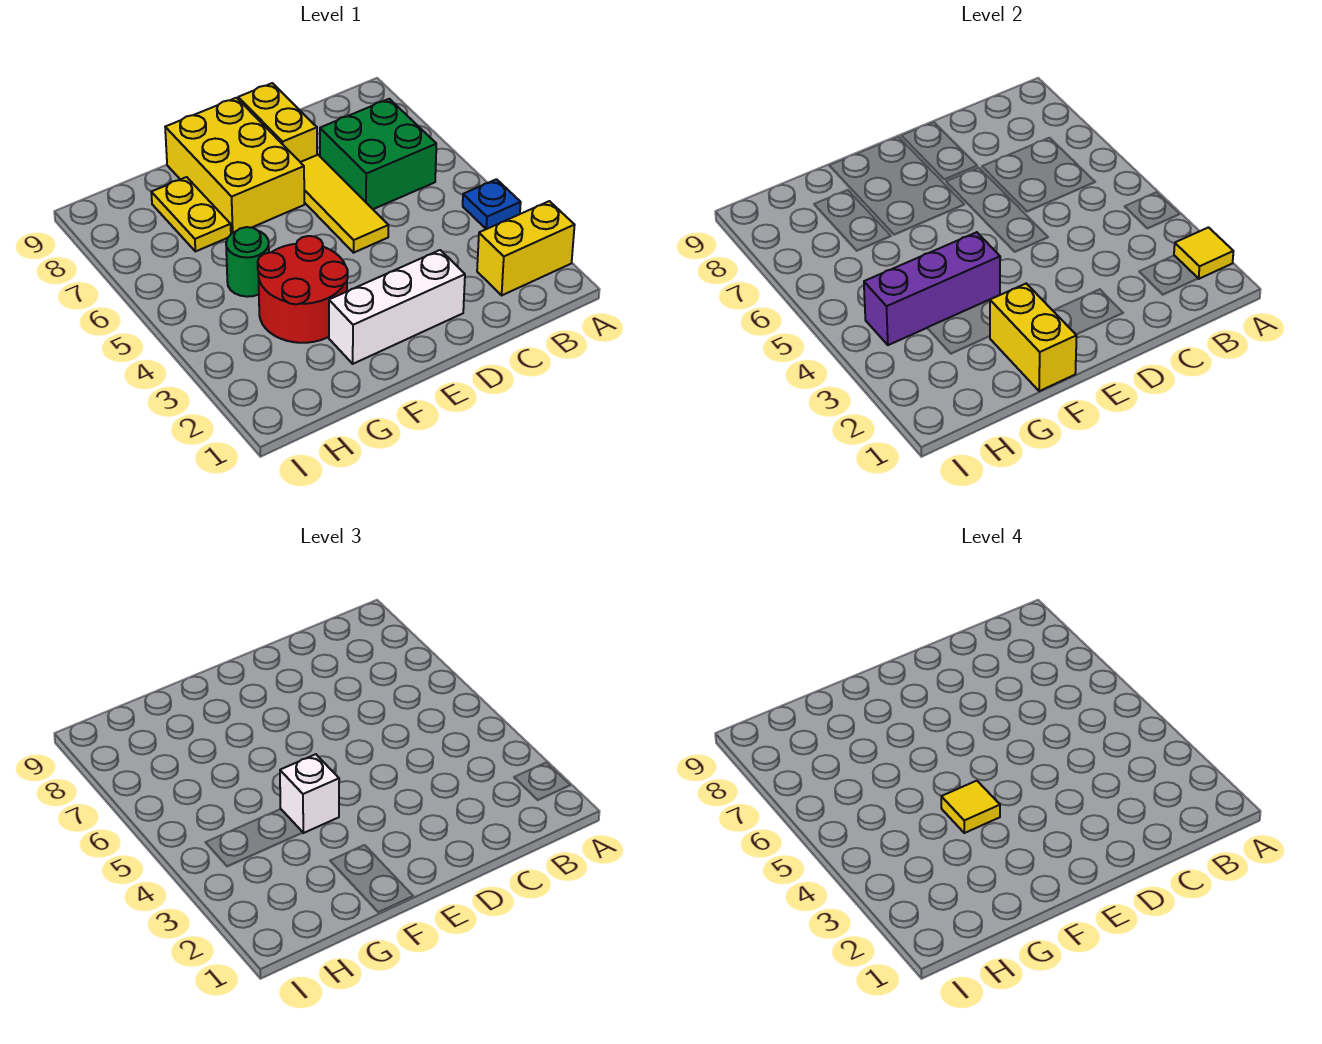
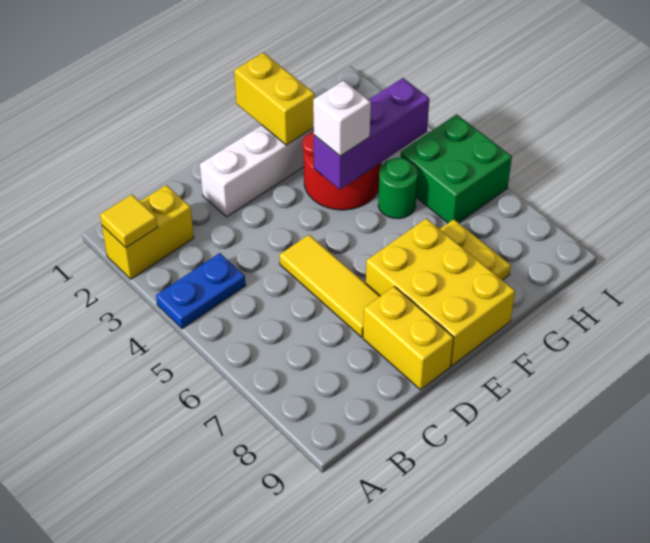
blue plate A4 level 1 -> blue plate A4:B4 level 1
green brick B6:C7 level 1 -> green brick H5:I6 level 1
yellow tile F4 level 4 -> none

